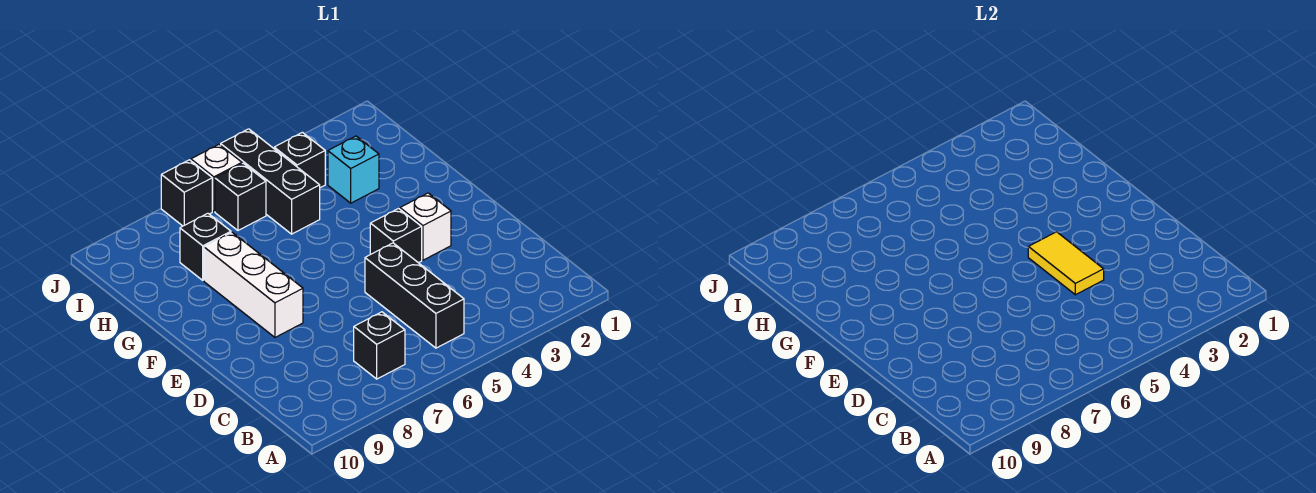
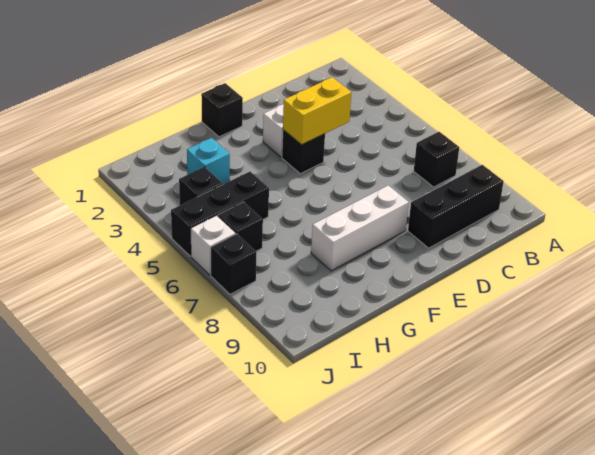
black brick B5:D5 level 1 -> black brick B9:D9 level 1
yellow tile D4:E4 level 2 -> yellow brick D4:E4 level 2
black brick H8 level 1 -> black brick F1 level 1

